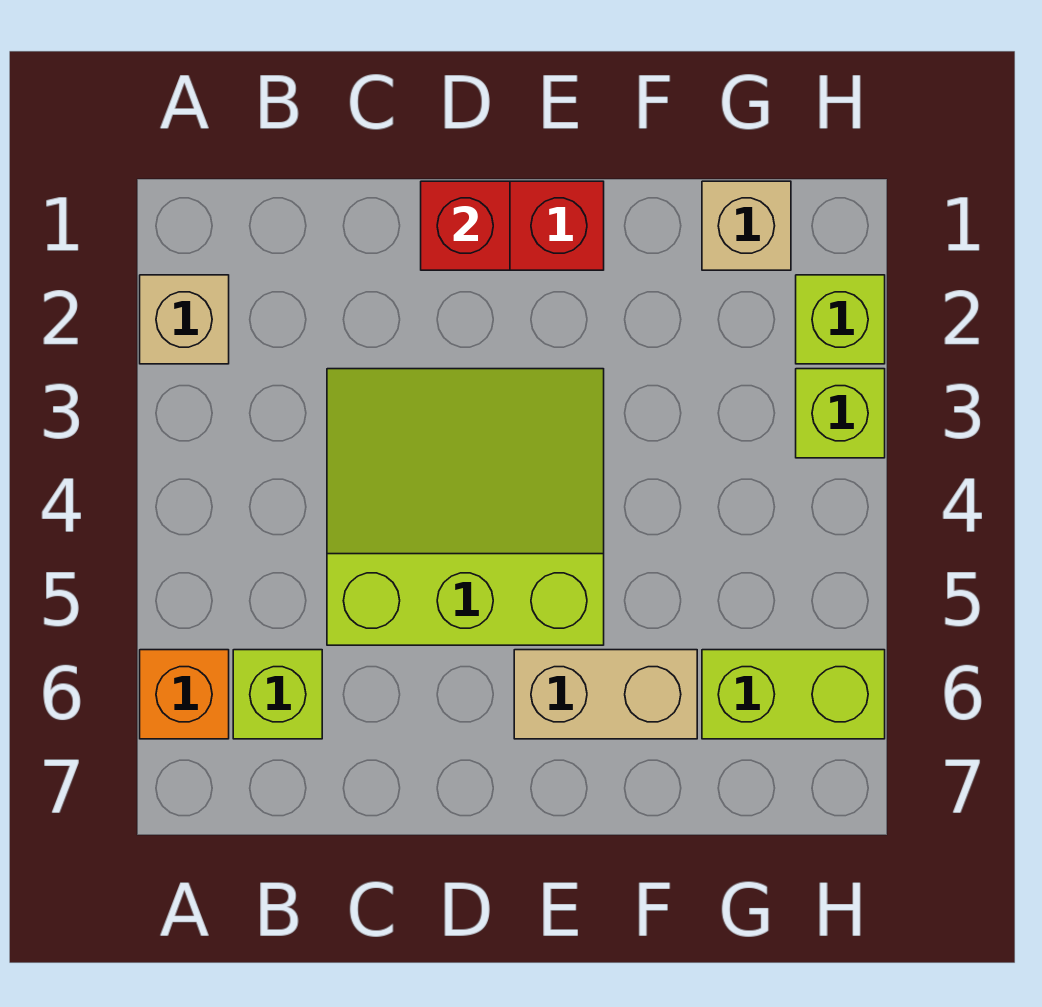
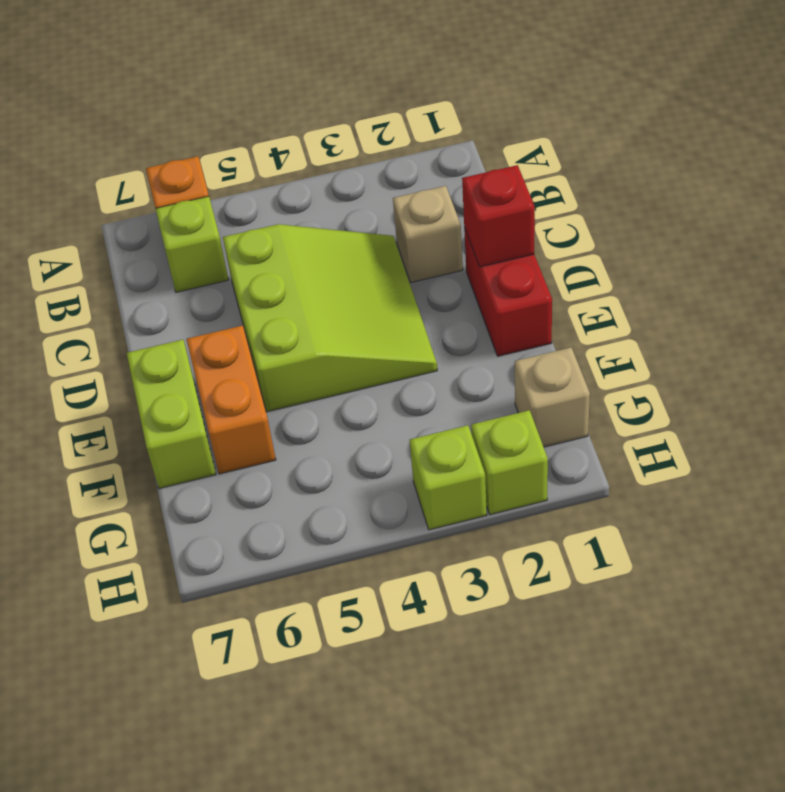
tan brick A2 level 1 -> tan brick C2 level 1
tan brick E6:F6 level 1 -> orange brick E6:F6 level 1
lime brick G6:H6 level 1 -> lime brick E7:F7 level 1

